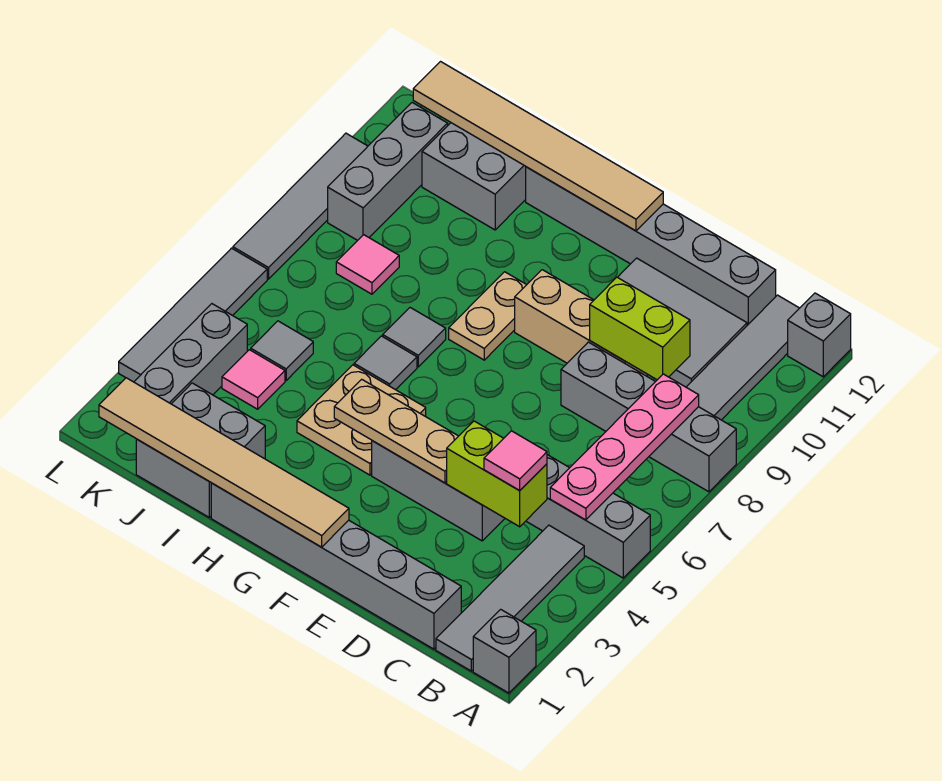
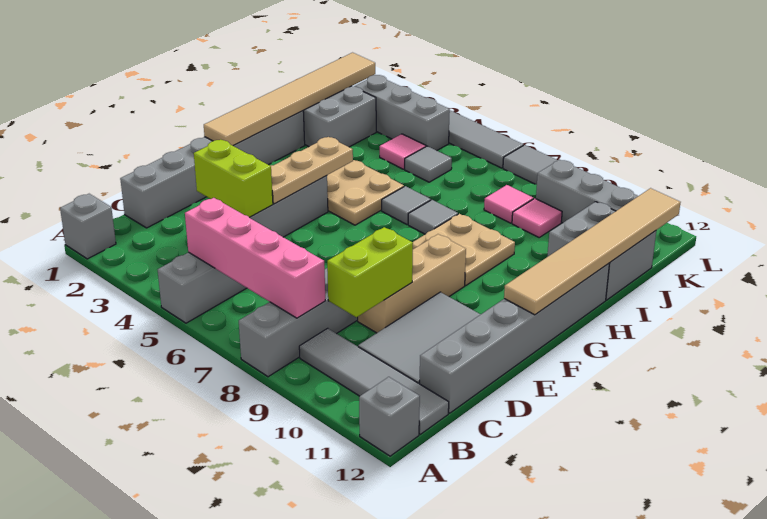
grey tile B1:B4 level 1 -> none
pink plate B5:B8 level 2 -> pink brick B5:B8 level 2
lime brick C4:D4 level 2 -> lime brick D3:D4 level 2
pink tile C4 level 3 -> pink tile J9 level 1
tan plate G8:G9 level 1 -> tan plate G8:H9 level 1

